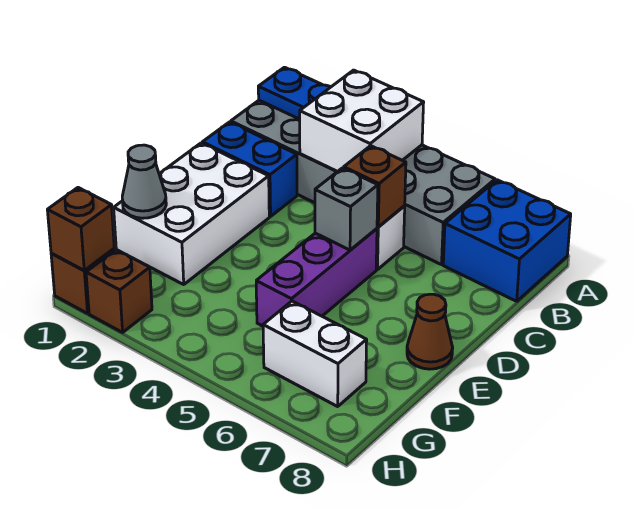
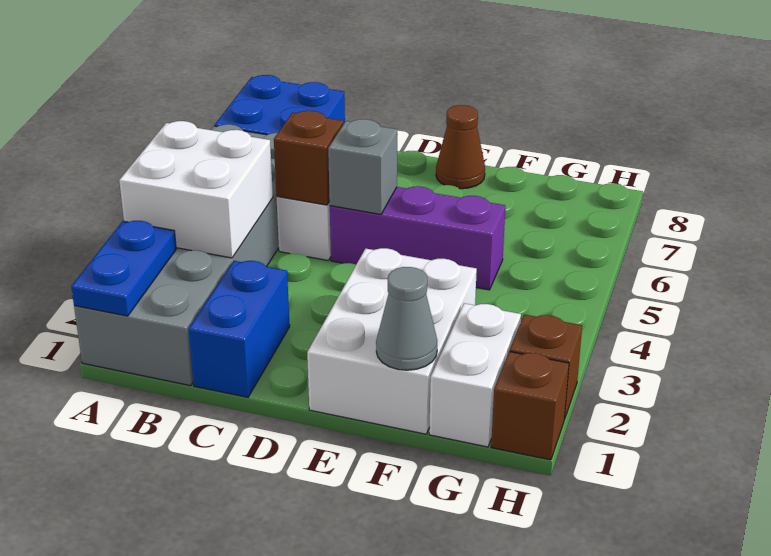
white brick D1:F2 level 1 -> white brick E1:F3 level 1
white brick G6:G7 level 1 -> white brick G1:G2 level 1
brown brick H1 level 2 -> none

